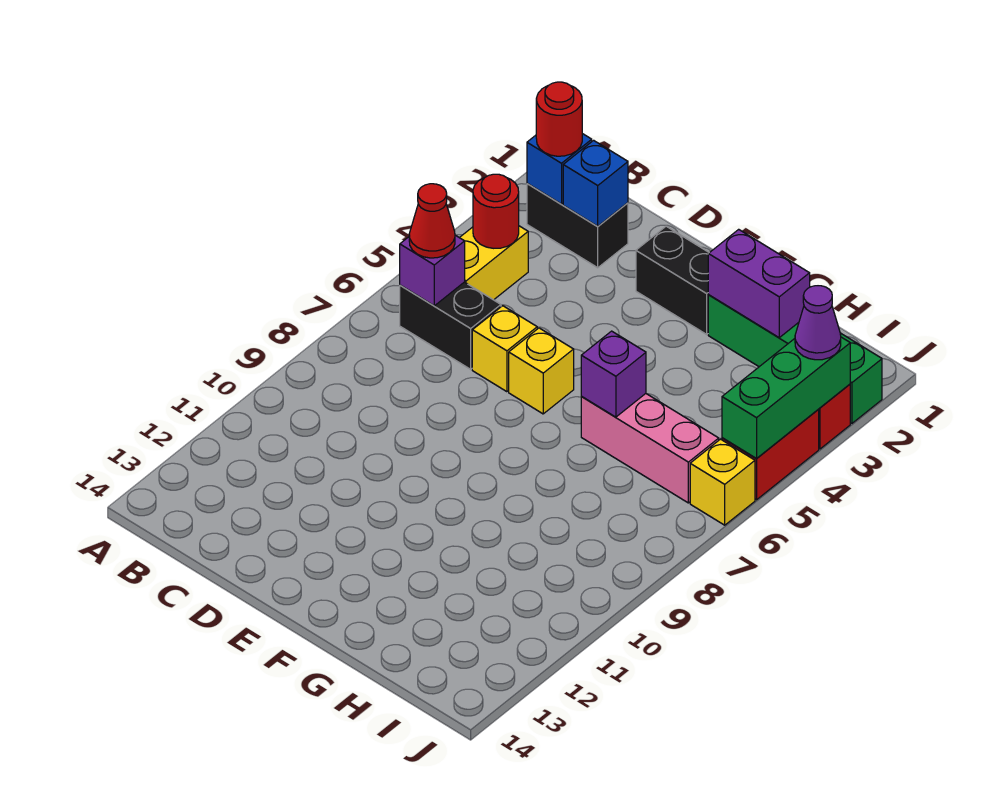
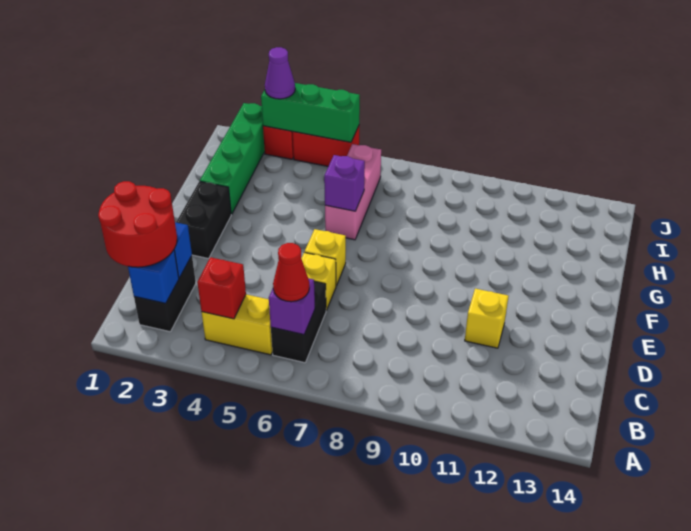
red round brick B2 level 3 -> red round brick B1:C2 level 3
red round brick B4 level 2 -> red brick B4 level 2
purple brick G2:H2 level 2 -> none
yellow brick J6 level 1 -> yellow brick D11 level 1

